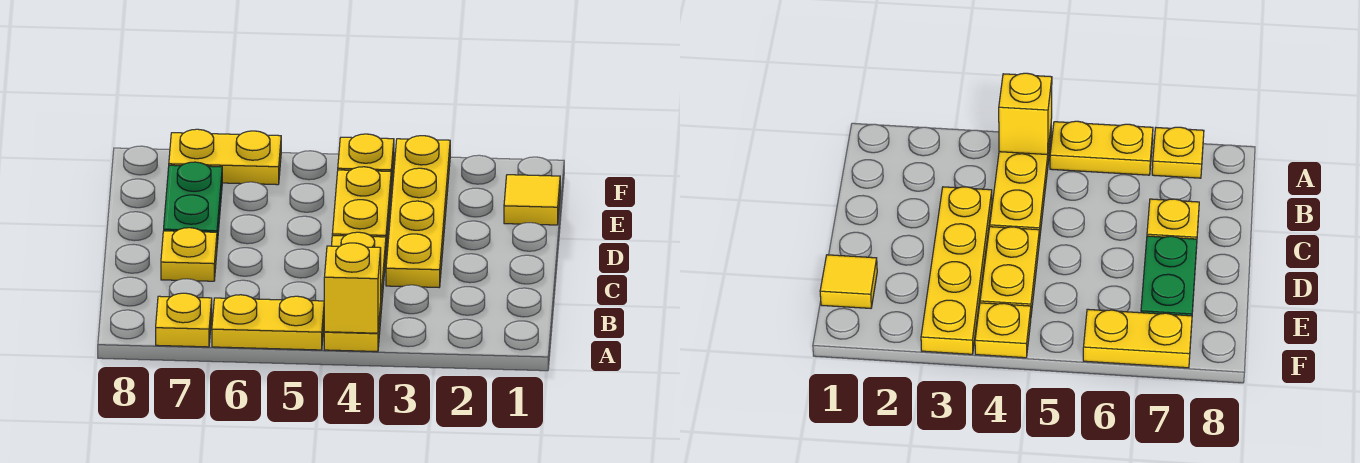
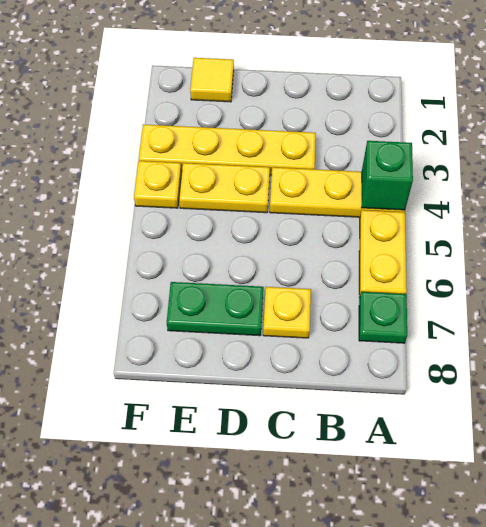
yellow brick A4 level 2 -> green brick A4 level 2
yellow plate A7 level 1 -> green plate A7 level 1
yellow plate F6:F7 level 1 -> none

